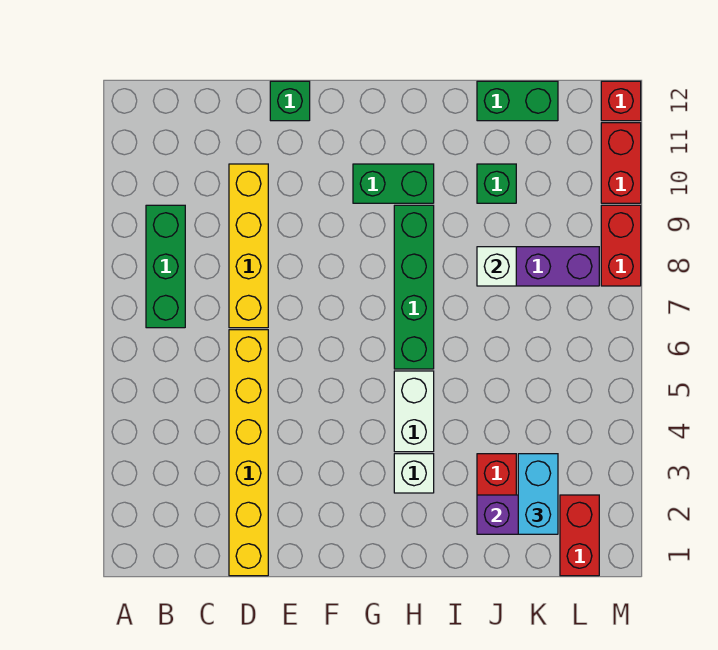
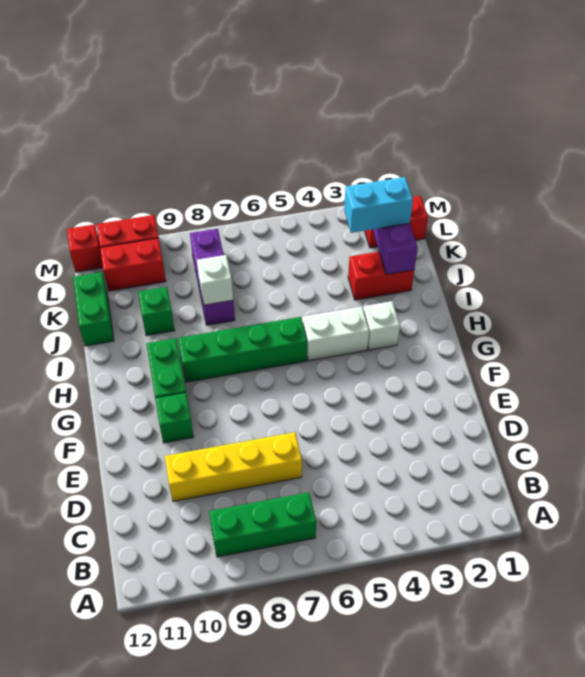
yellow brick D1:D6 level 1 -> none
green brick E12 level 1 -> green brick F10 level 1
red brick M8:M9 level 1 -> red brick L10:L11 level 1

